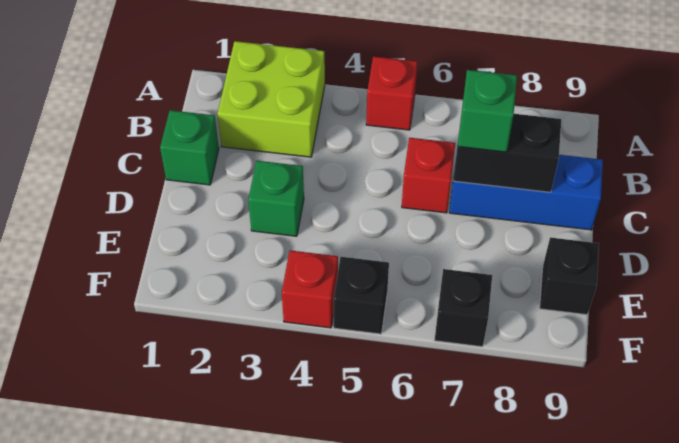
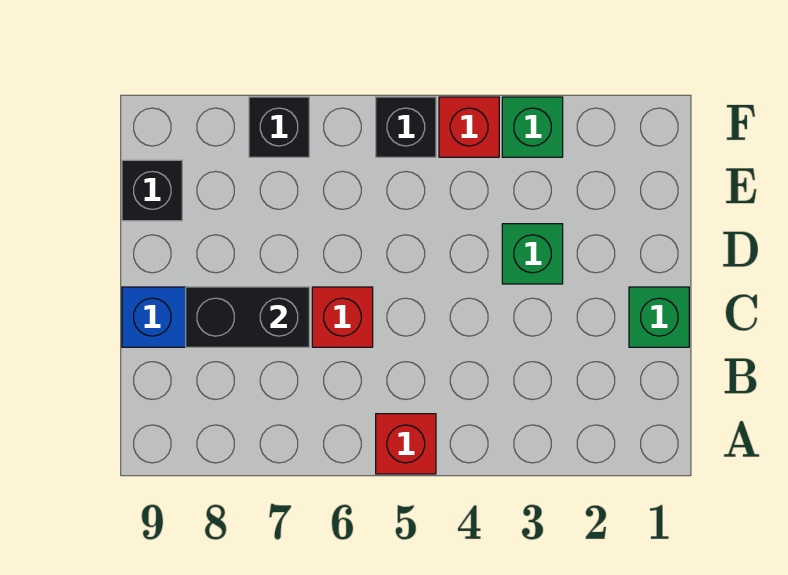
lime brick A2:B3 level 1 -> none
green brick C7 level 3 -> green brick F3 level 1

